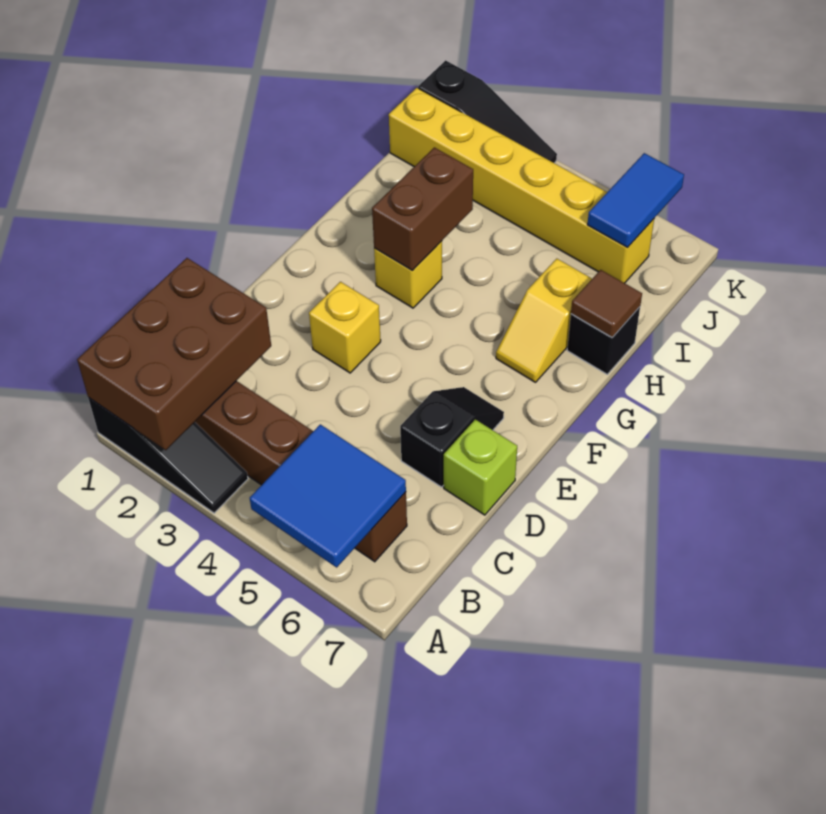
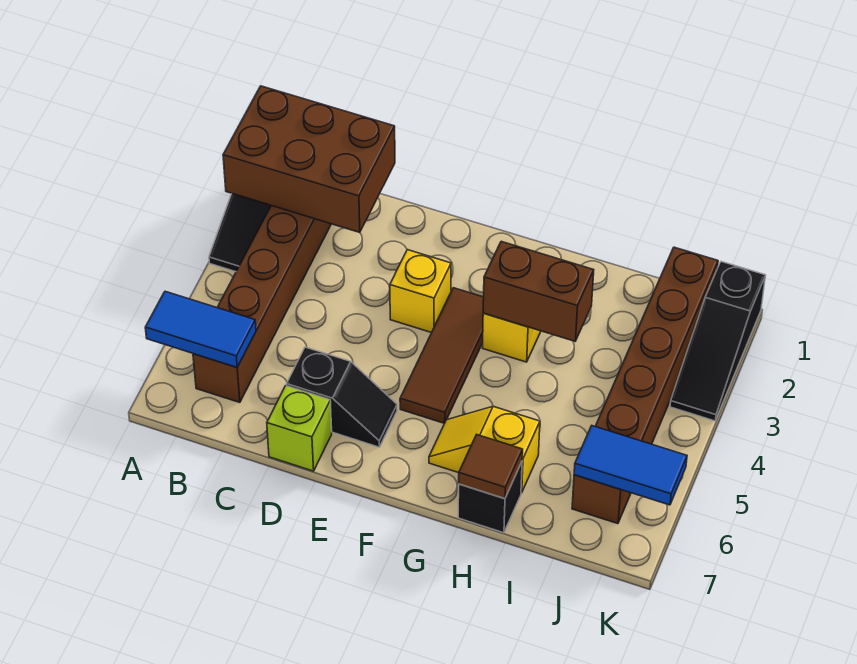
blue tile A5:B6 level 2 -> blue tile A6:B6 level 2
none -> brown tile F3:F5 level 1
yellow brick J1:J6 level 1 -> brown brick J1:J6 level 1

